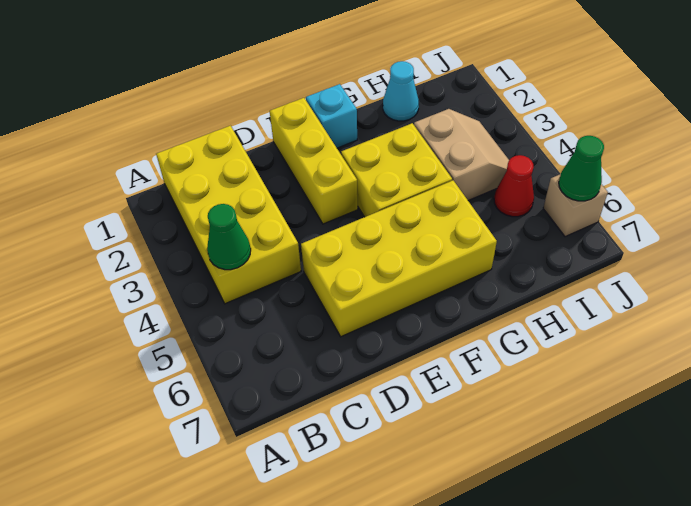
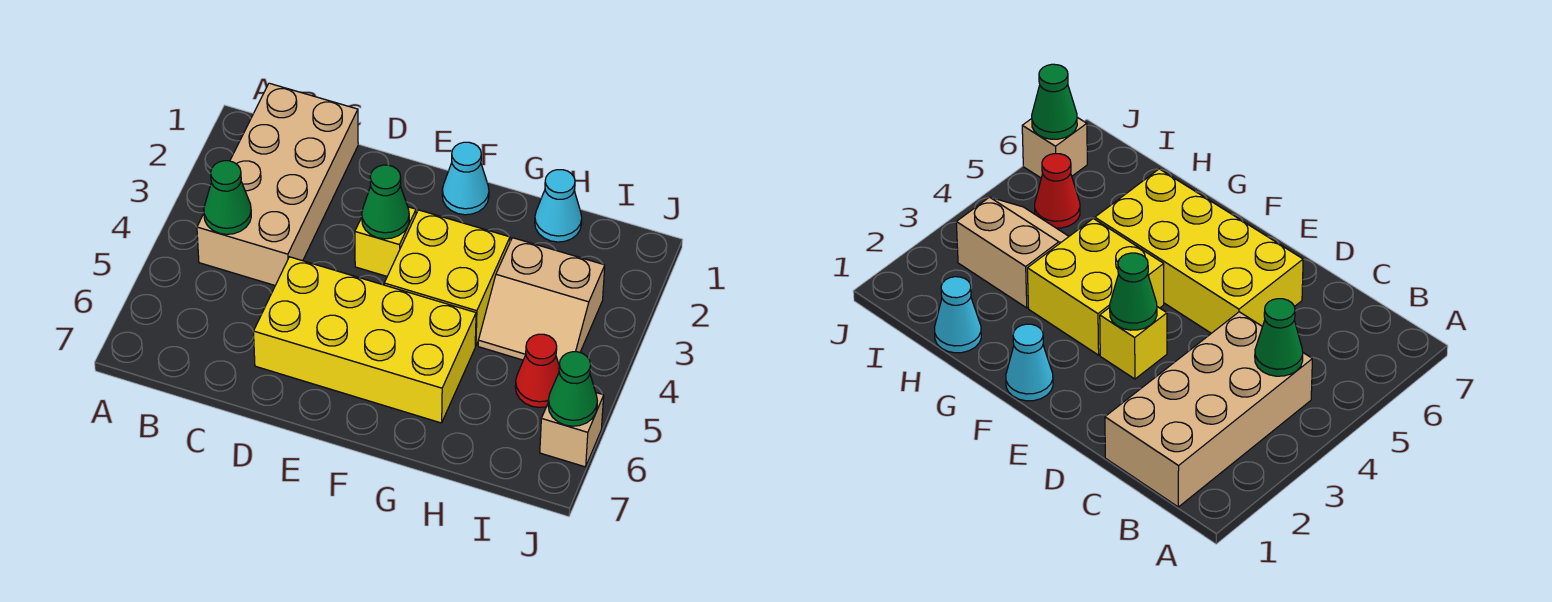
yellow brick B1:C4 level 1 -> tan brick B1:C4 level 1
yellow brick E1:E3 level 1 -> yellow brick E3 level 1
none -> green cone E3 level 2
cyan brick F1 level 1 -> cyan cone F1 level 1
tan slope H3:I4 level 1 top H -> tan slope H3:I4 level 1 top 3

